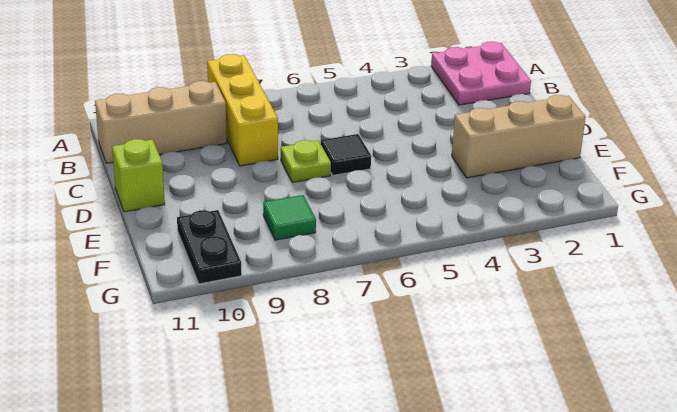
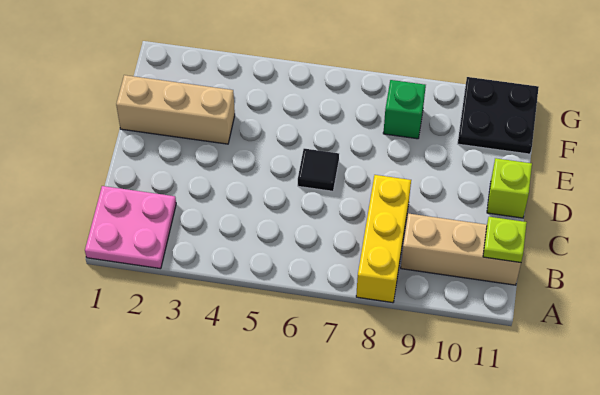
lime plate D7 level 1 -> lime plate B11 level 2
green tile F8 level 1 -> green brick F8 level 1
black plate F10:G10 level 1 -> black plate F10:G11 level 1

